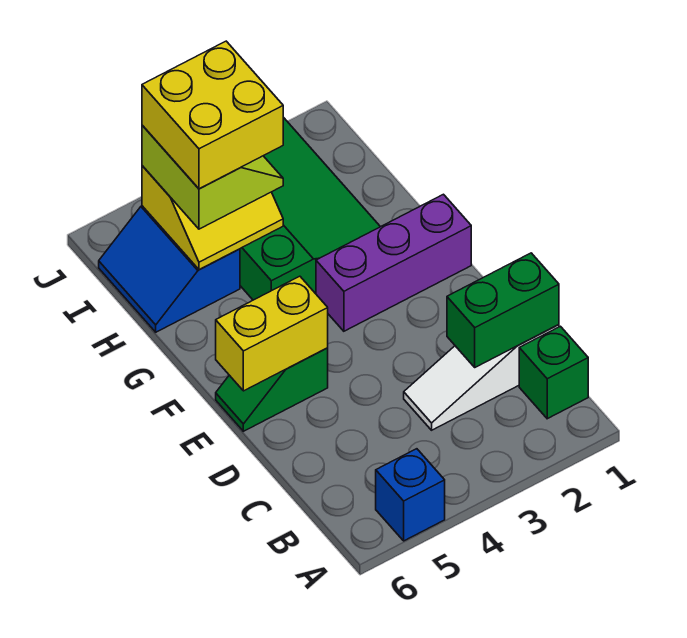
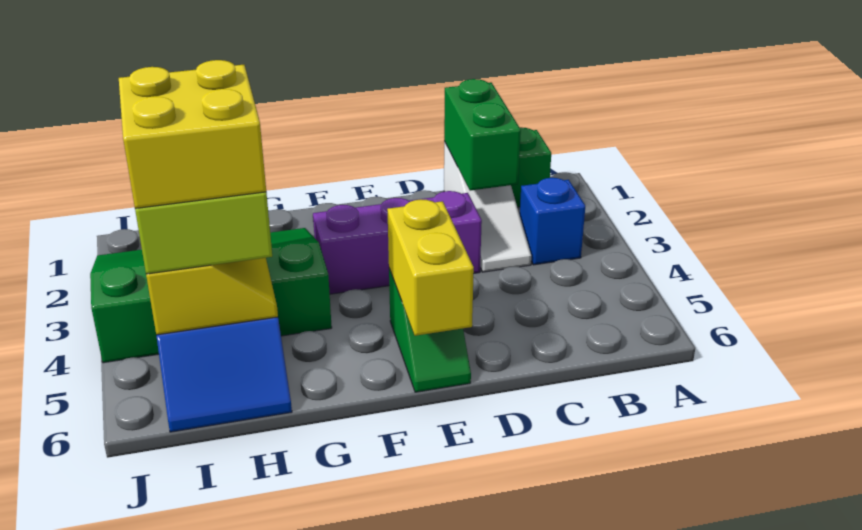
blue brick A5 level 1 -> blue brick B3 level 1
purple brick F1:F3 level 1 -> purple brick D3:F3 level 1

